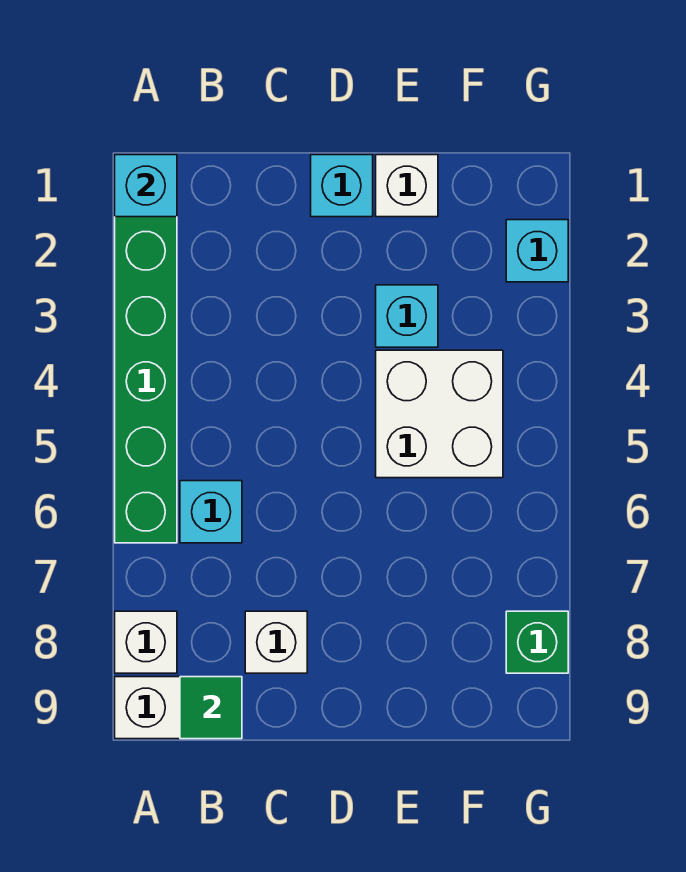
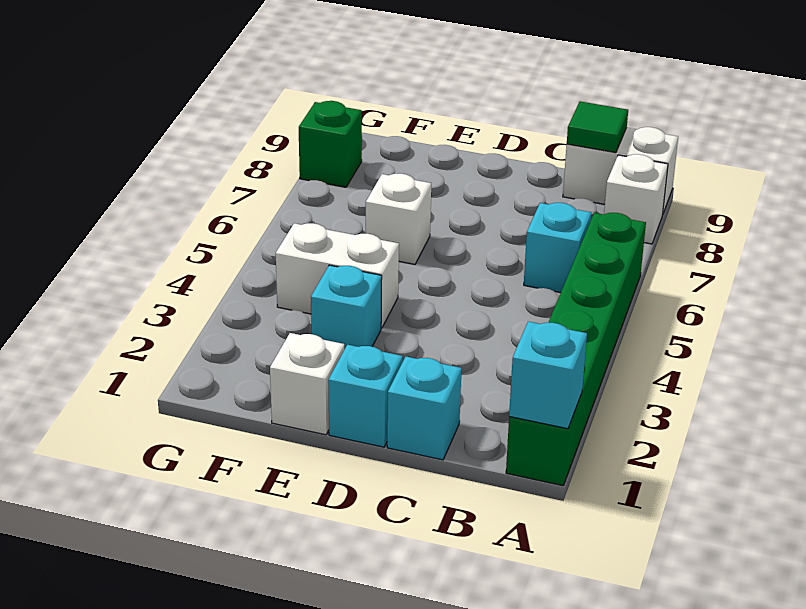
white brick C8 level 1 -> white brick E6 level 1
white brick E4:F5 level 1 -> white brick E4:F4 level 1
cyan brick G2 level 1 -> cyan brick C1 level 1

